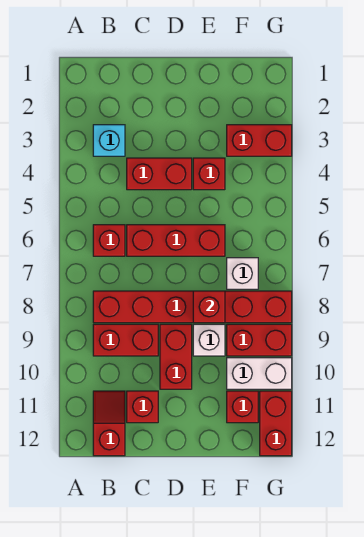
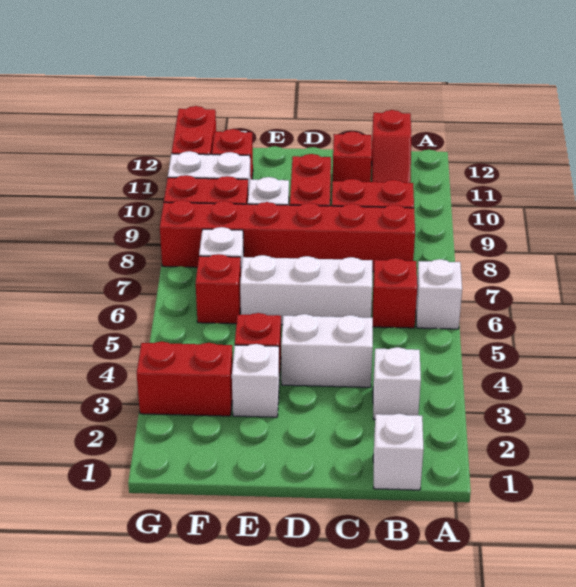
none -> white brick A6 level 1
none -> white brick B1 level 1
cyan brick B3 level 1 -> white brick B3 level 1
red brick C4:D4 level 1 -> white brick C4:D4 level 1
red brick C6:E6 level 1 -> white brick C6:E6 level 1
none -> white brick E3 level 1
red brick E8 level 2 -> red brick F6 level 1

